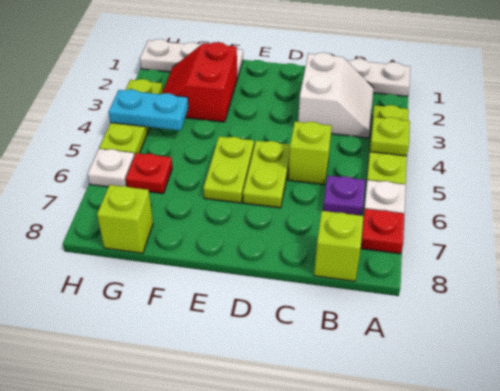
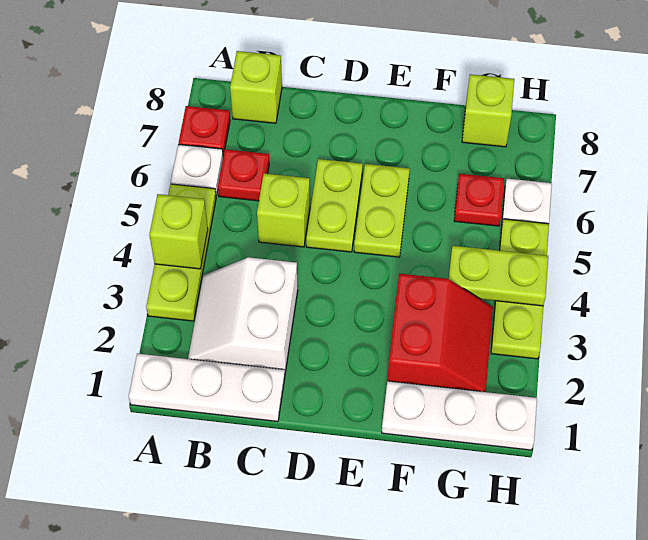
lime plate A4 level 2 -> lime brick A4 level 2
purple plate B6 level 1 -> red plate B6 level 1
cyan plate G4:H4 level 2 -> lime plate G4:H4 level 2

